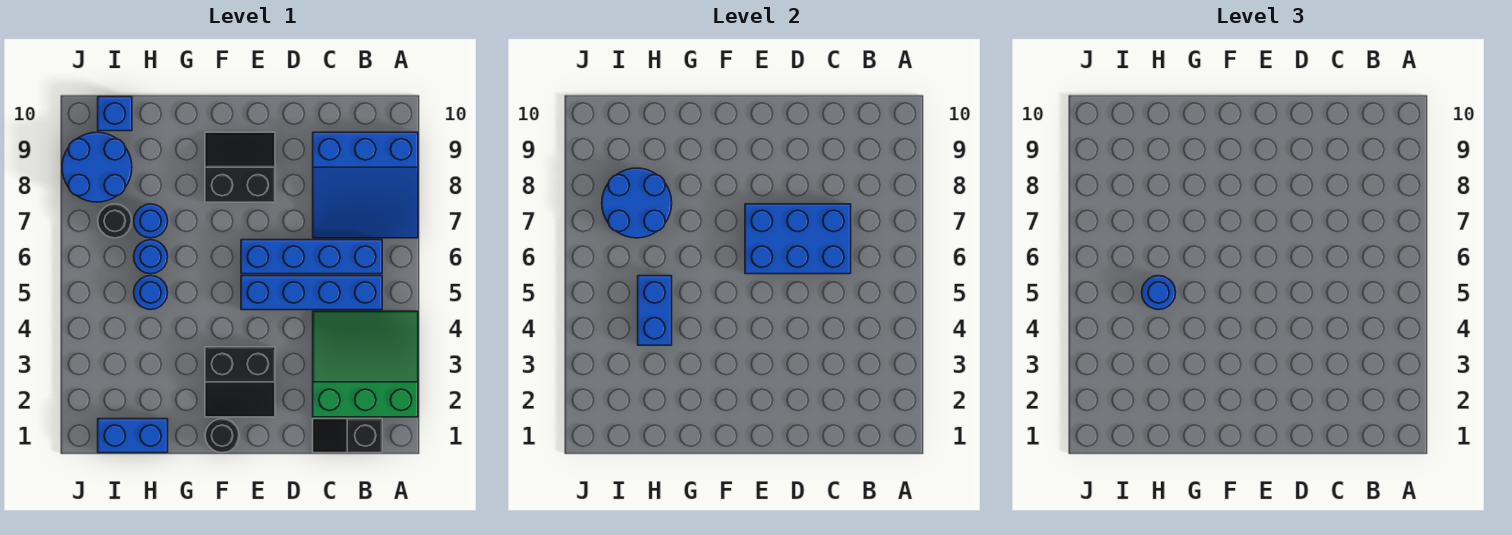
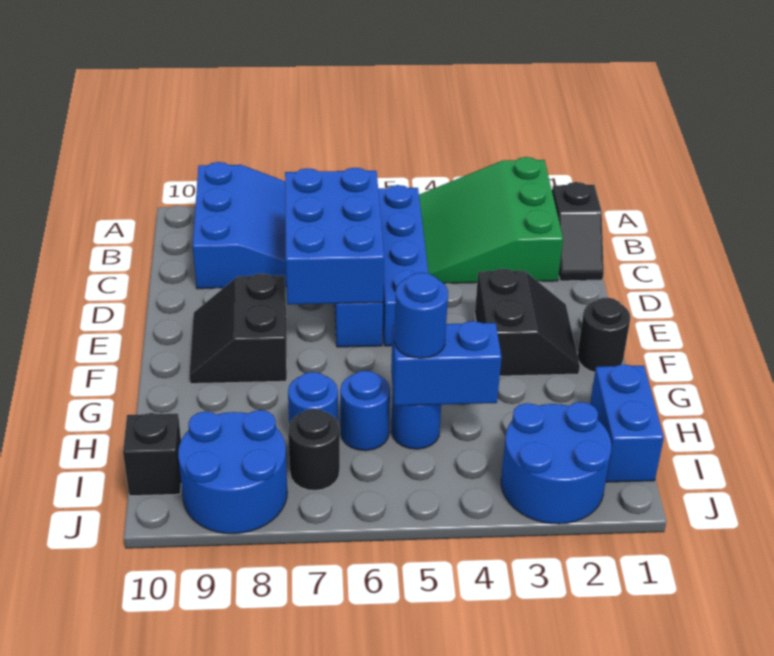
blue round brick H7:I8 level 2 -> blue round brick I2:J3 level 1
blue brick I10 level 1 -> black brick I10 level 1

